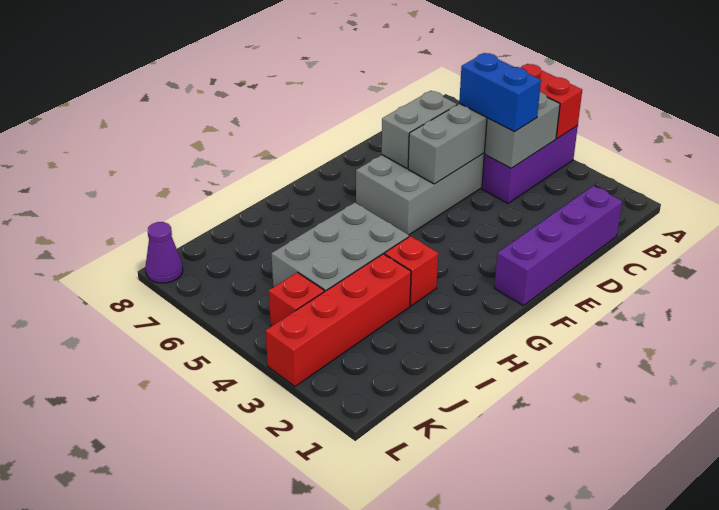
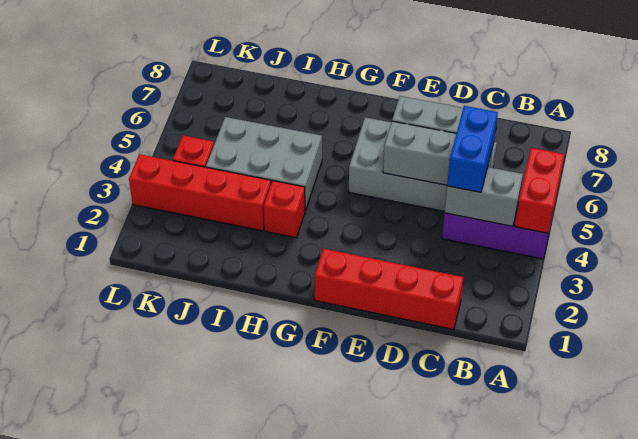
purple brick C1:F1 level 1 -> red brick C1:F1 level 1
purple cone L8 level 1 -> none

